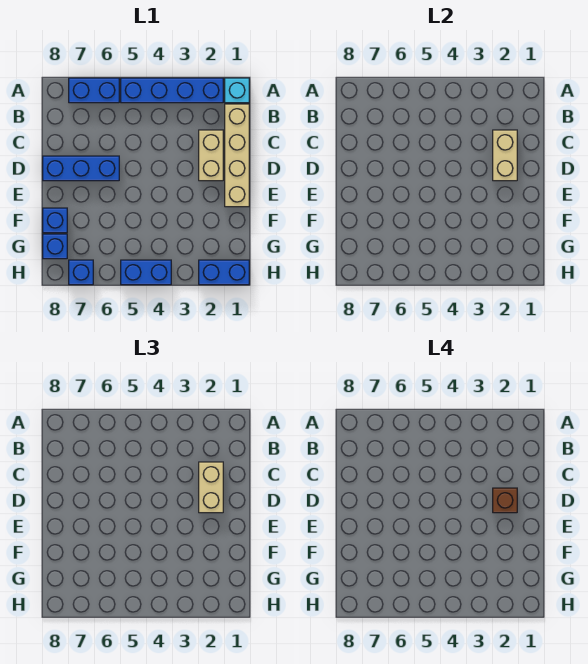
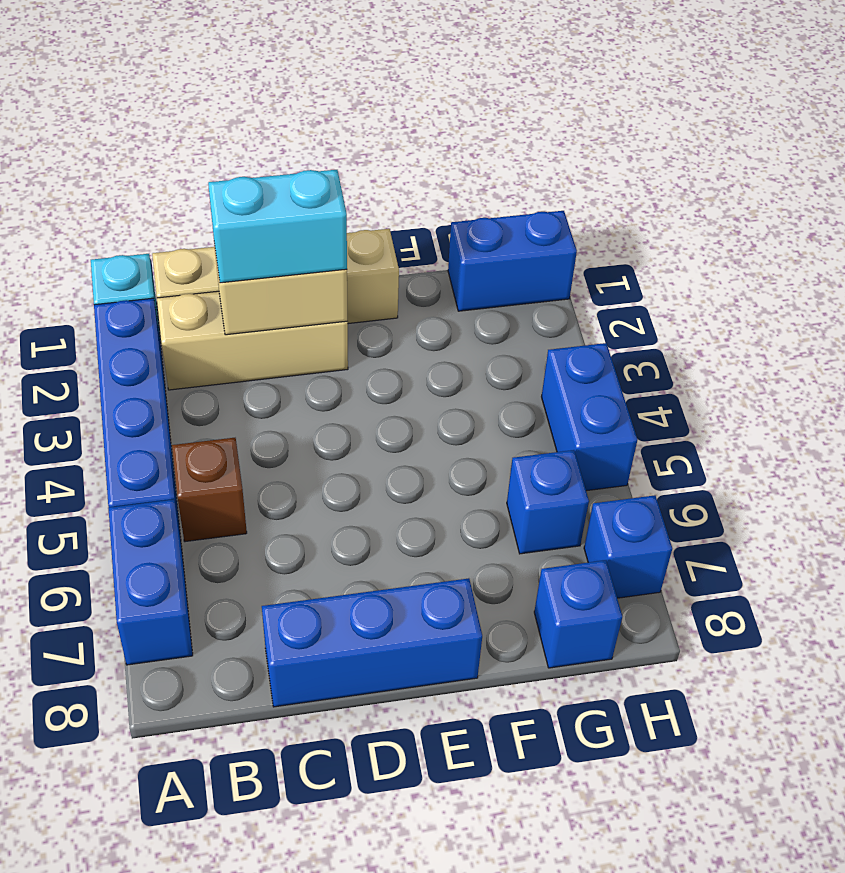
tan brick C2:D2 level 1 -> tan brick B2:D2 level 1
tan brick C2:D2 level 3 -> cyan brick C2:D2 level 3
brown brick D2 level 4 -> brown brick B5 level 1
blue brick D6:D8 level 1 -> blue brick C8:E8 level 1
blue brick F8 level 1 -> blue brick G6 level 1
blue brick H1:H2 level 1 -> blue brick G1:H1 level 1

